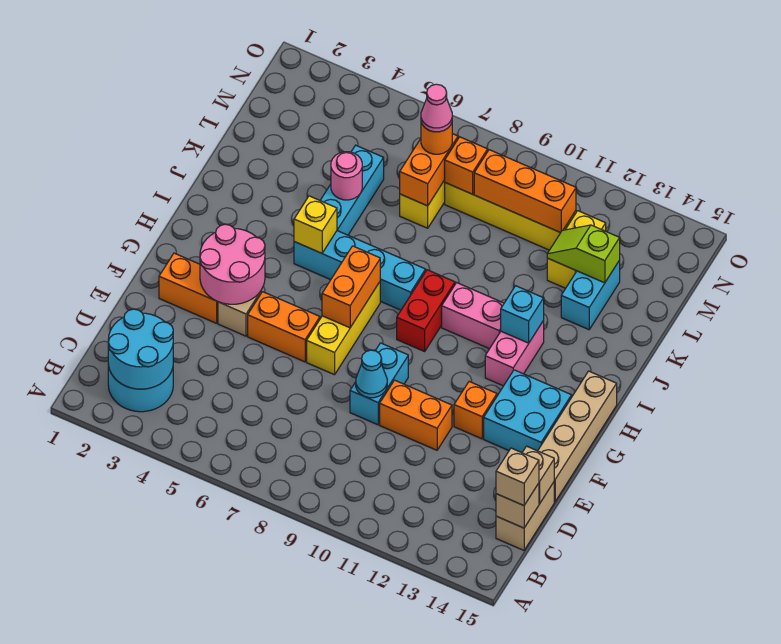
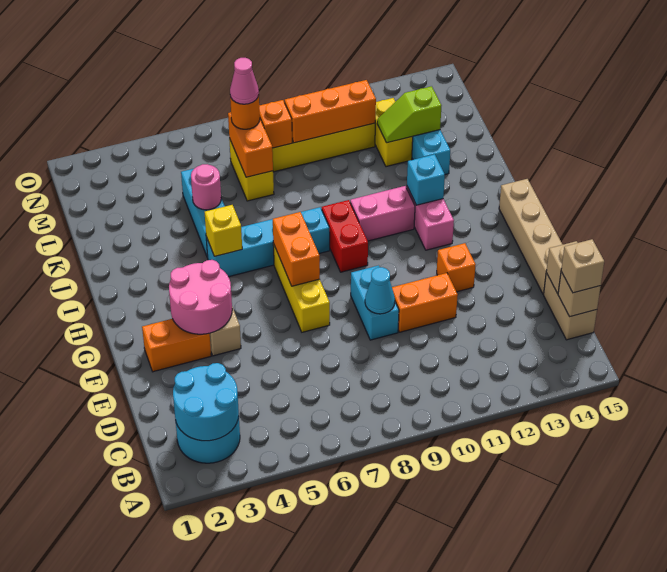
orange brick F5:F6 level 1 -> none
cyan brick F13:G14 level 1 -> none

